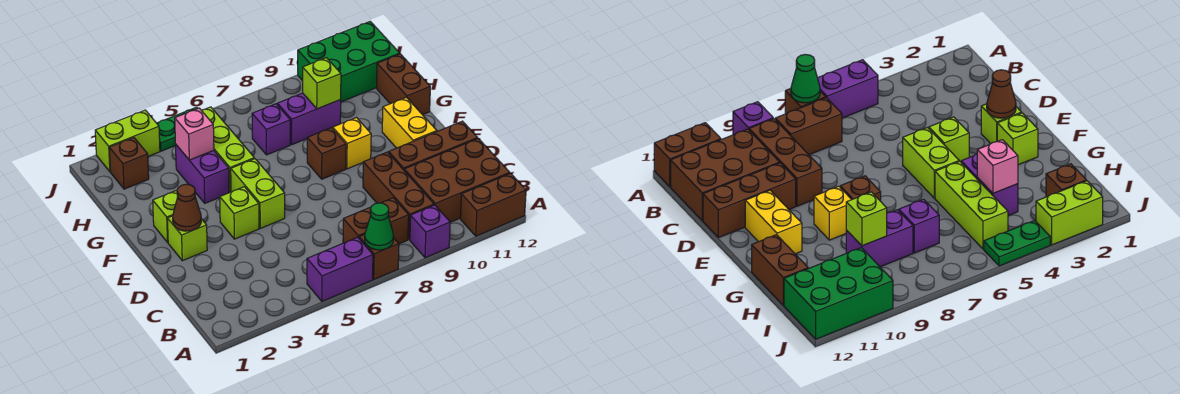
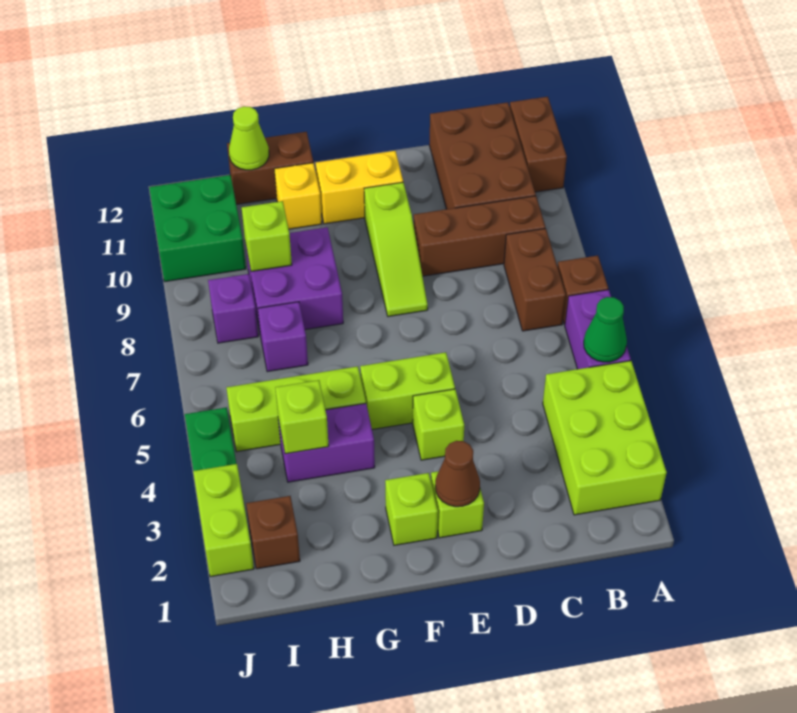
none -> lime brick A2:B4 level 1
green cone A7 level 2 -> green cone A5 level 2
purple brick A9 level 1 -> purple brick I8 level 1
brown brick D10:D12 level 1 -> none
none -> lime slope E8:E10 level 1 top 10
brown brick F8 level 1 -> none
yellow brick F9 level 1 -> yellow brick G11 level 1
pink brick H4 level 2 -> lime brick H4 level 2
purple brick H8:H9 level 1 -> purple brick G8:H9 level 1
none -> lime cone H12 level 2
green brick I10:J12 level 1 -> green brick I10:J11 level 1

